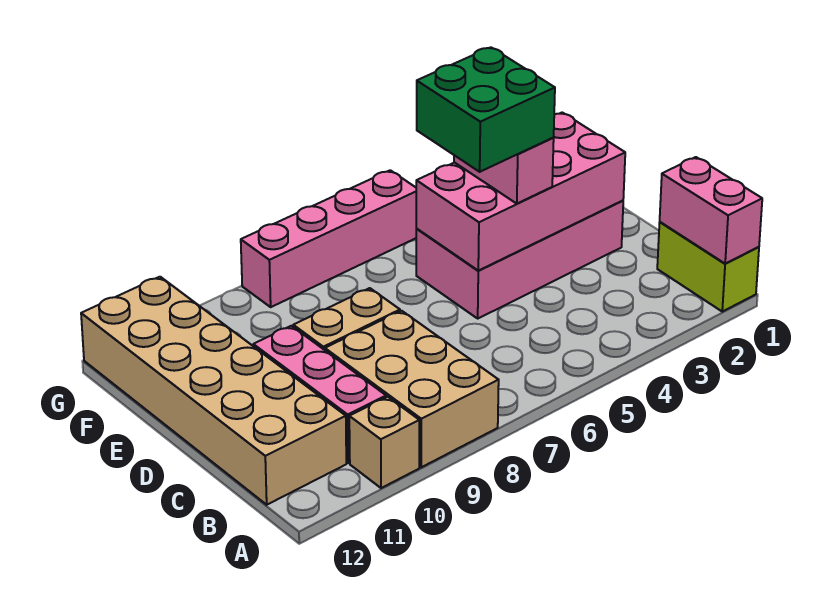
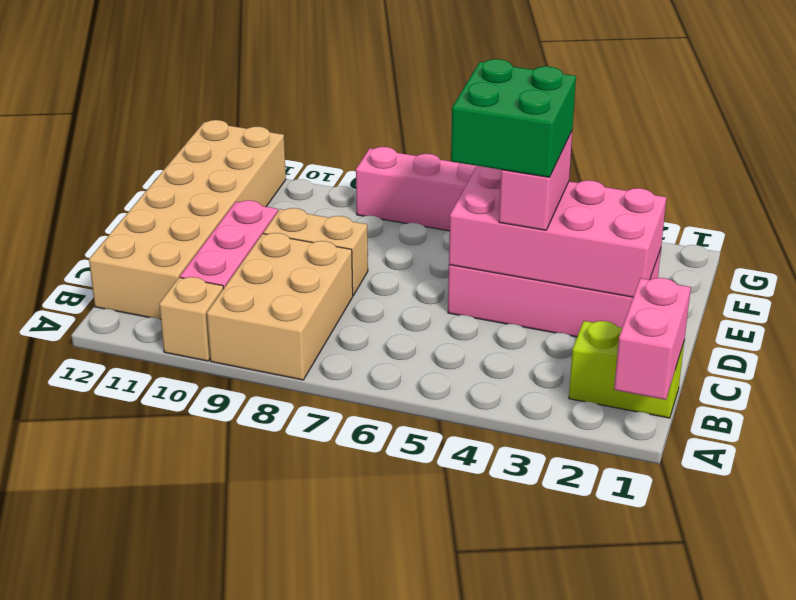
lime brick A1:B1 level 1 -> lime brick B1:B2 level 1

